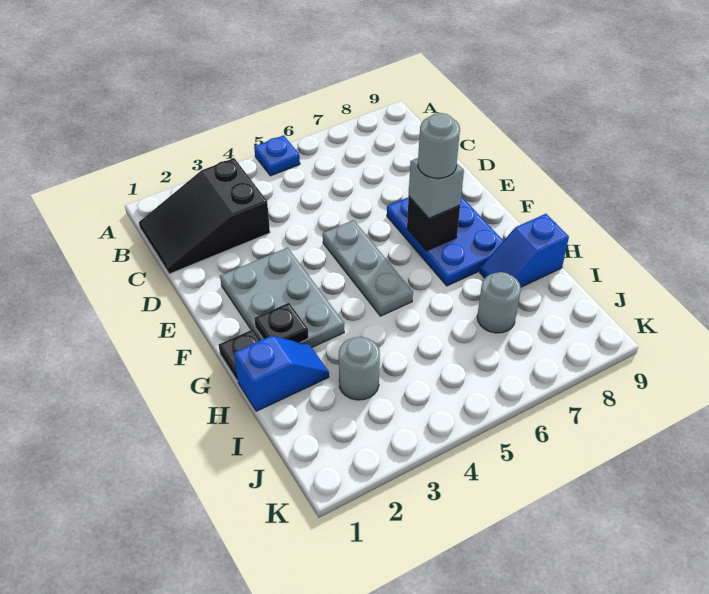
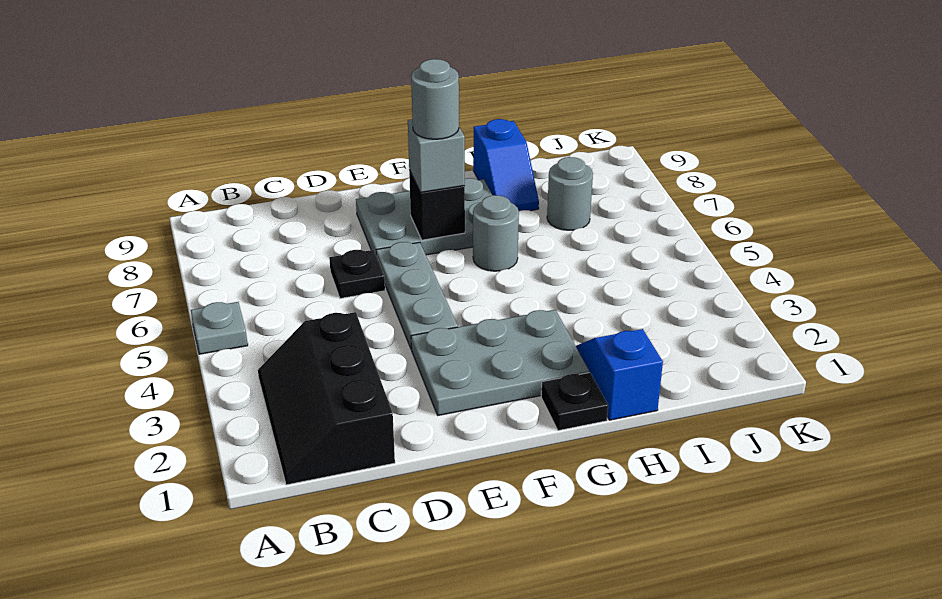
blue plate A5 level 1 -> grey plate A5 level 1
black slope B1:C3 level 1 top 3 -> black slope B1:C3 level 1 top C
grey plate E5:G5 level 1 -> grey plate E4:E6 level 1
blue plate E7:G8 level 1 -> grey plate E7:G8 level 1
black plate G2 level 2 -> black plate D6 level 1
grey round brick I3 level 1 -> grey round brick G6 level 1

